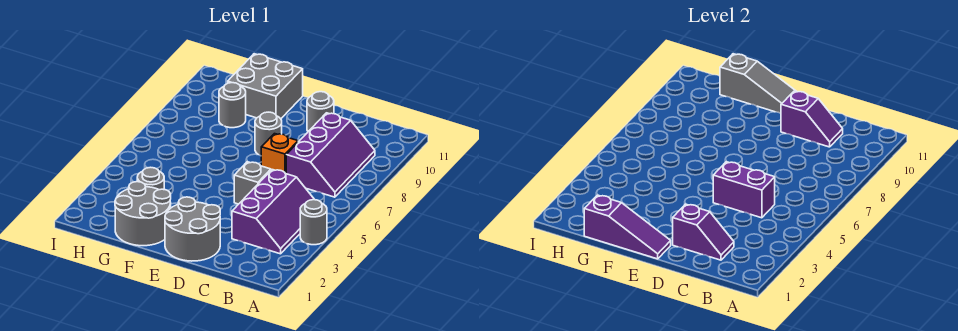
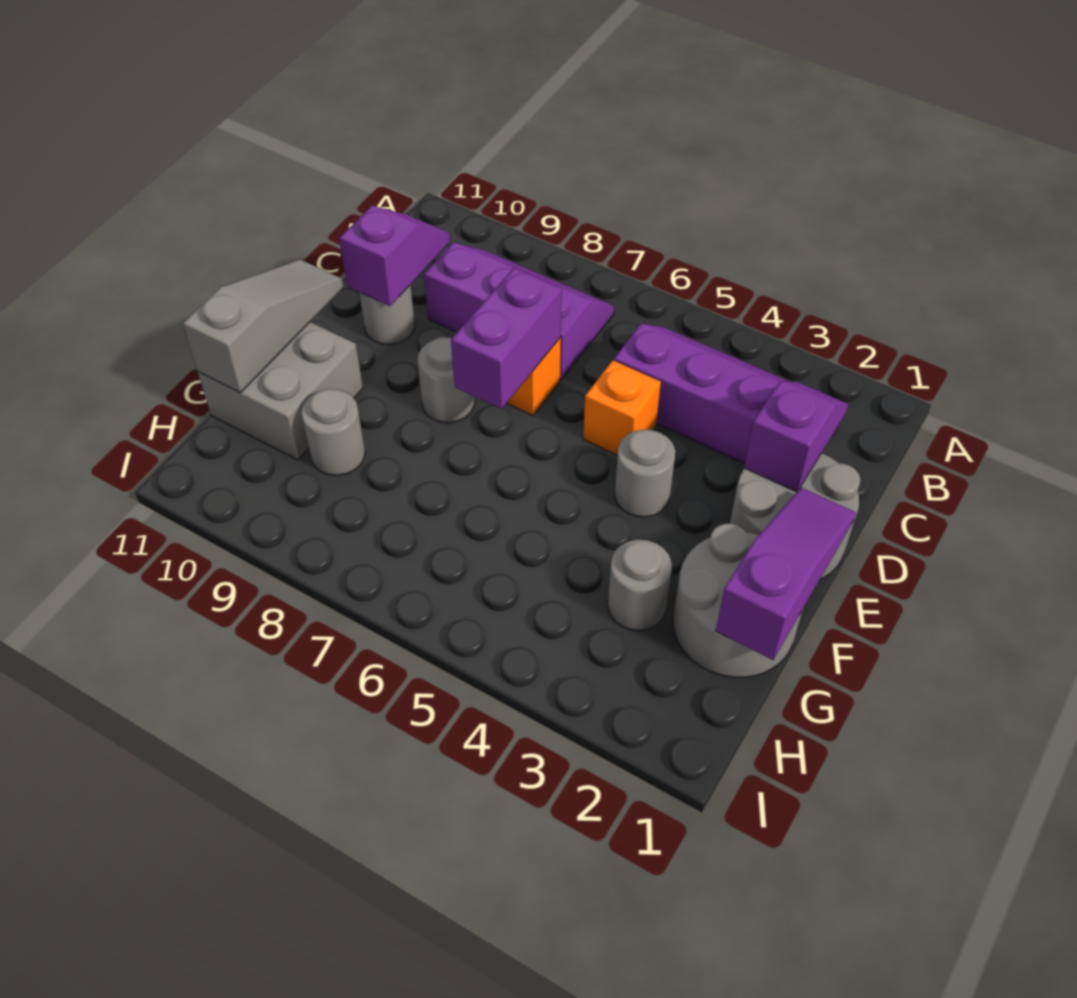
grey round brick A4 level 1 -> grey round brick E4 level 1
purple brick C5:D5 level 2 -> purple brick D7:E7 level 2
grey brick D5 level 1 -> orange brick D5 level 1

